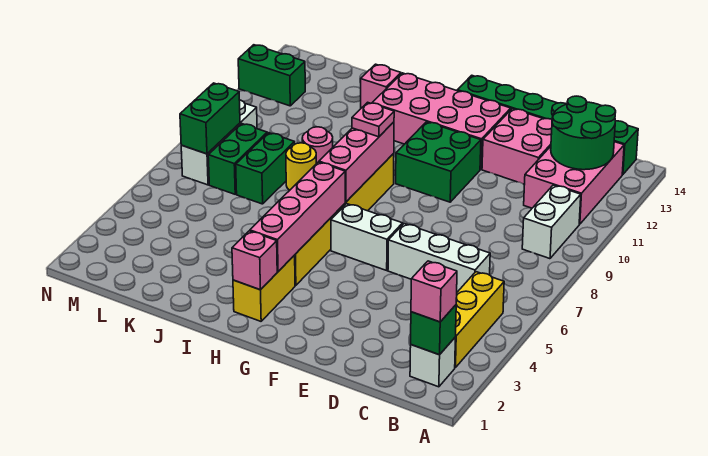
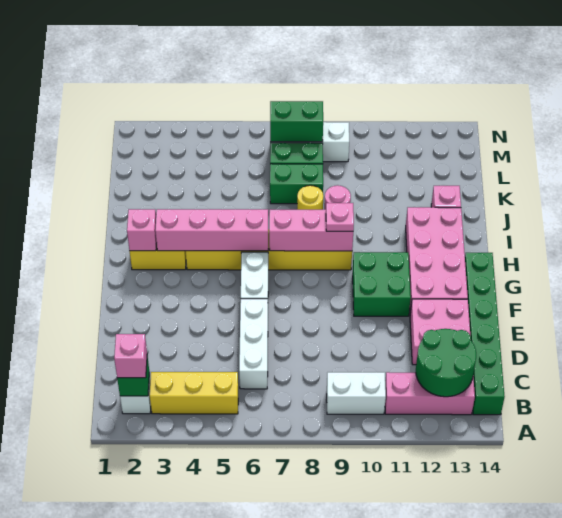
pink brick B11:C13 level 1 -> pink brick B11:B13 level 1
green brick M12:N12 level 1 -> none

